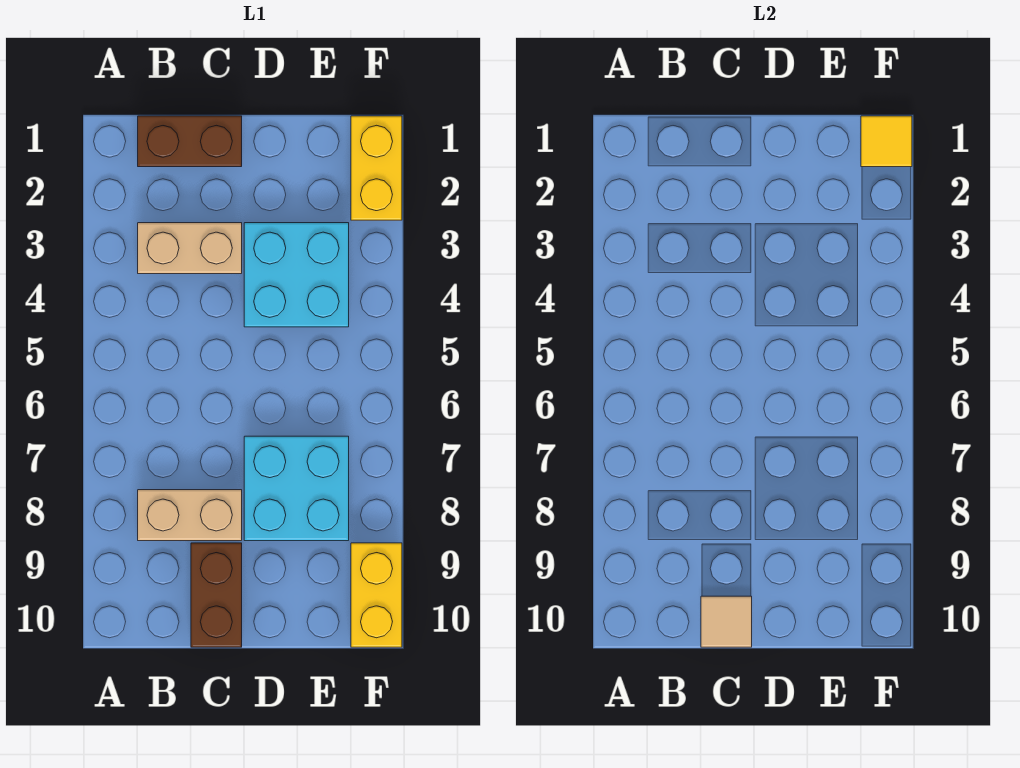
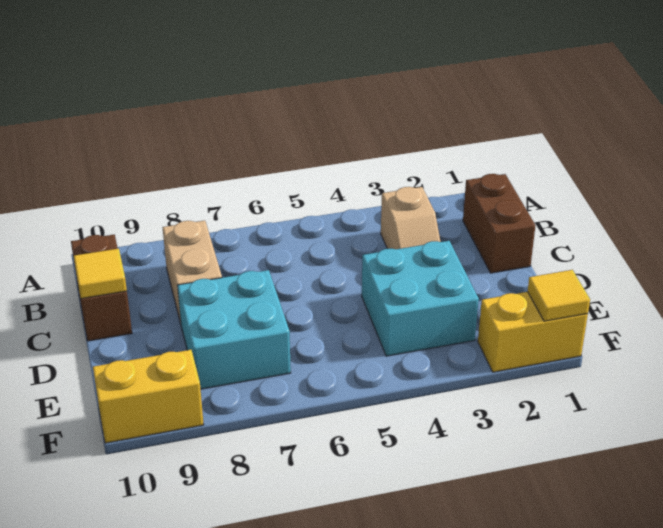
tan brick B3:C3 level 1 -> tan slope B3:C3 level 1 top B
brown brick C9:C10 level 1 -> brown brick B10:C10 level 1
tan tile C10 level 2 -> yellow tile C10 level 2

